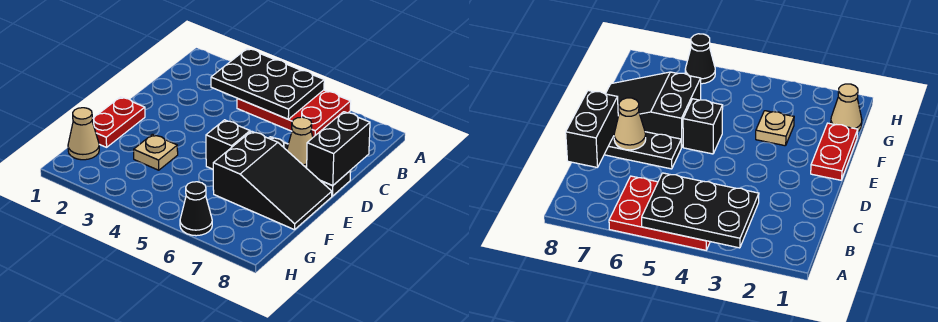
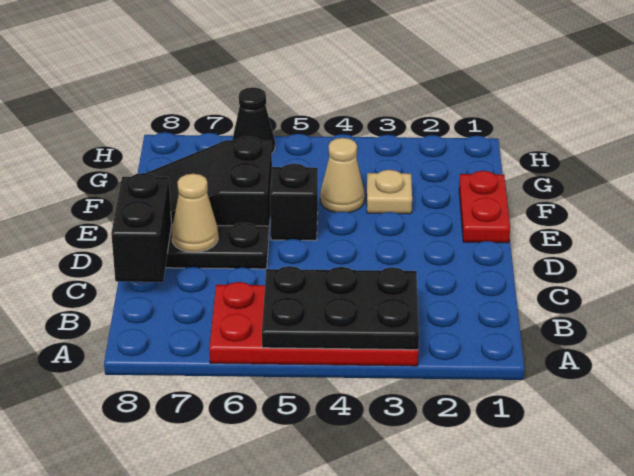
red plate A4:B6 level 1 -> red plate A3:B6 level 1
tan cone G1 level 1 -> tan cone F4 level 1

